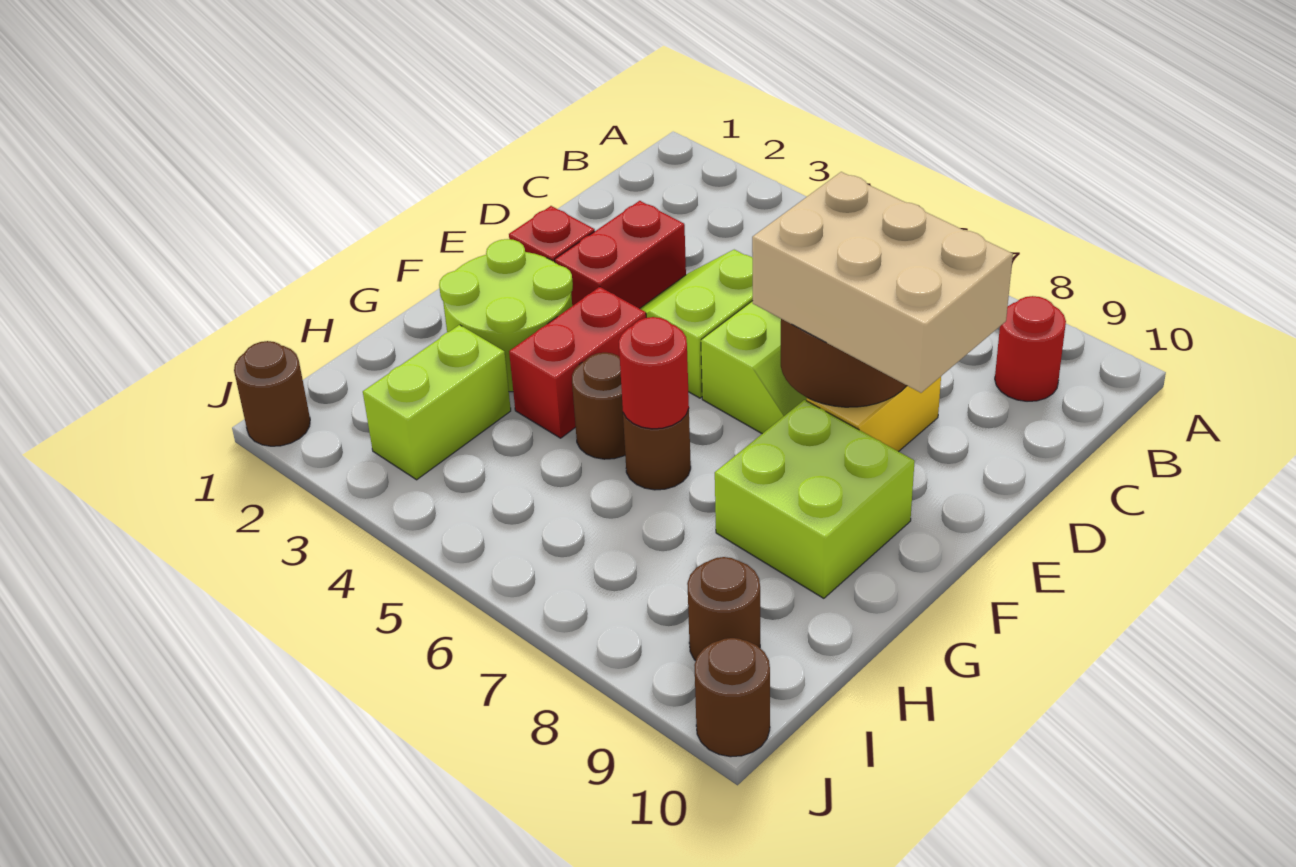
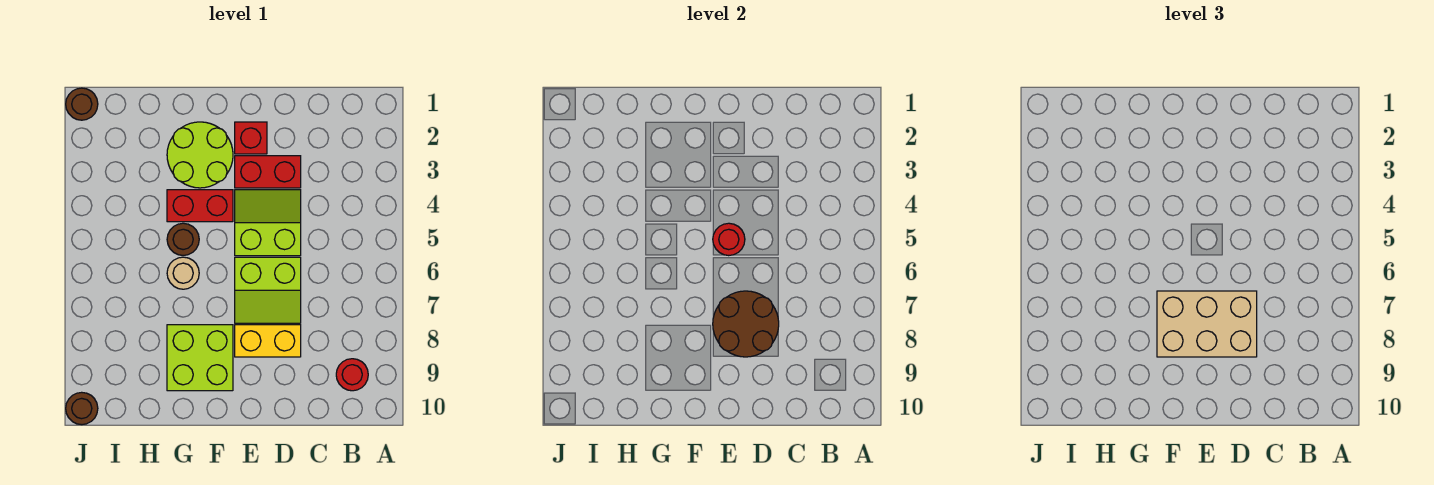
tan brick D7:E9 level 3 -> tan brick D7:F8 level 3
brown round brick G6 level 1 -> tan round brick G6 level 1
red round brick G6 level 2 -> red round brick E5 level 2
lime brick H3:I3 level 1 -> none
brown round brick I9 level 1 -> none

